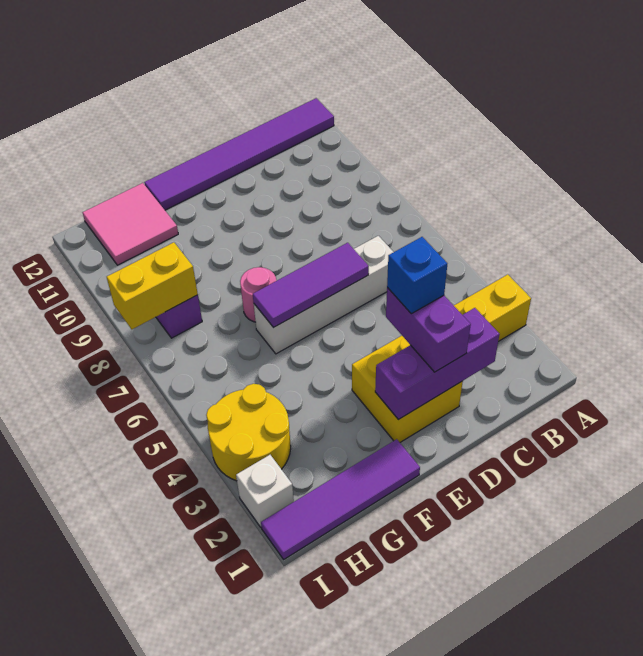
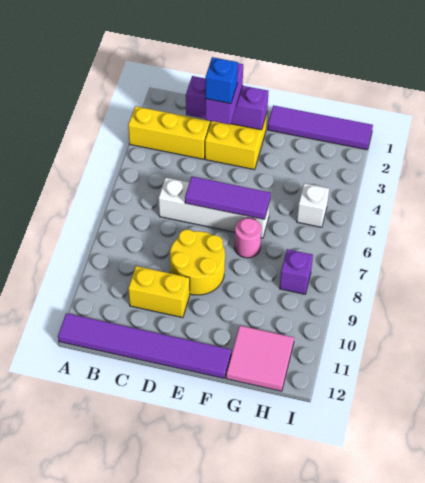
yellow round brick H3:I4 level 1 -> yellow round brick D8:E9 level 1
yellow brick H8:I8 level 2 -> yellow brick C10:D10 level 1
white brick I2 level 1 -> white brick H5 level 1

